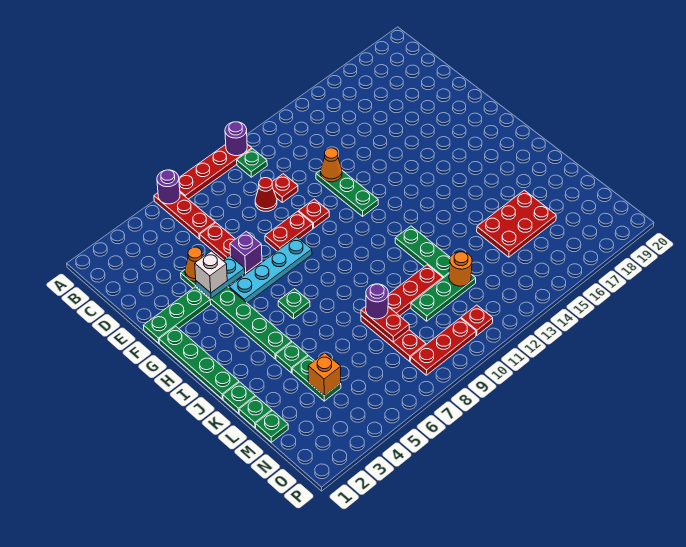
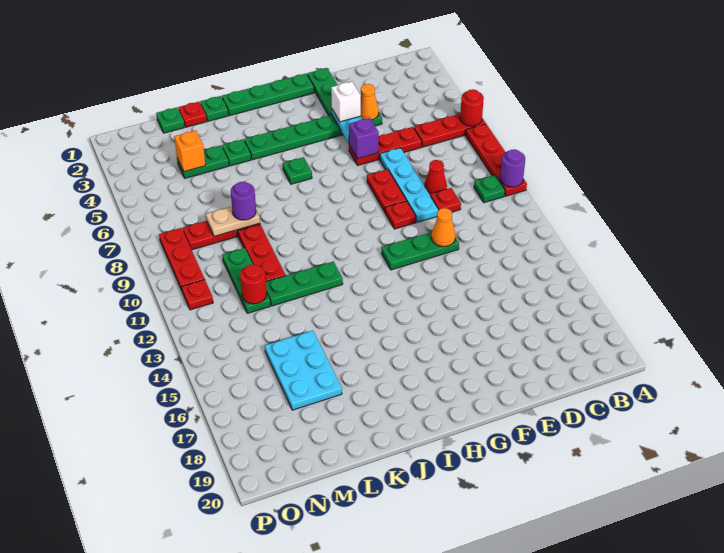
purple round brick A6 level 2 -> red round brick A6 level 2
cyan plate G5:G8 level 1 -> cyan plate E7:E10 level 1
green plate L1 level 1 -> red plate L1 level 1
red plate L8:M8 level 2 -> tan plate L8:M8 level 2
red plate L15:M17 level 1 -> cyan plate L15:M17 level 1
orange round brick M12 level 2 -> red round brick M12 level 2

